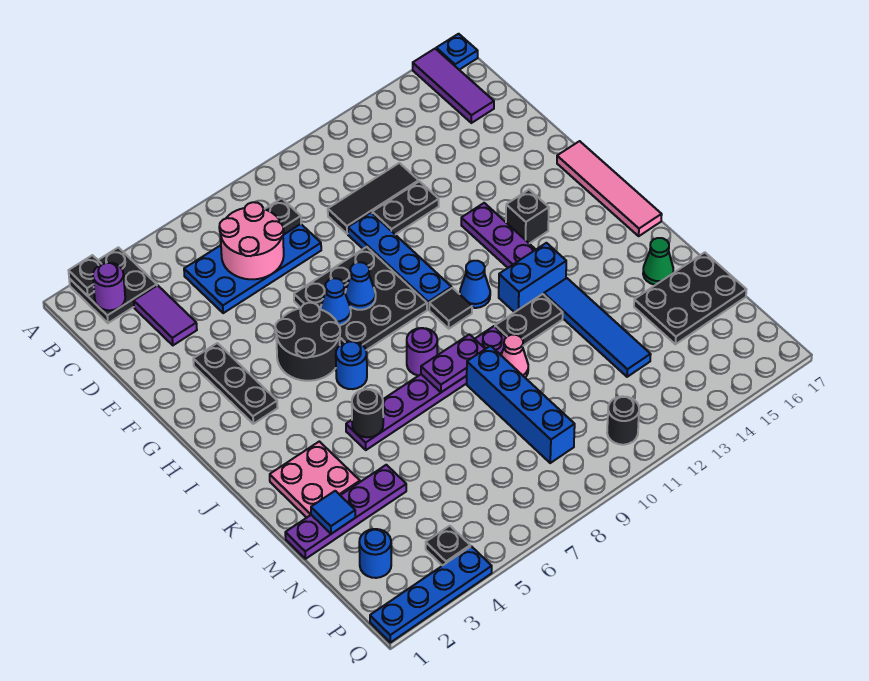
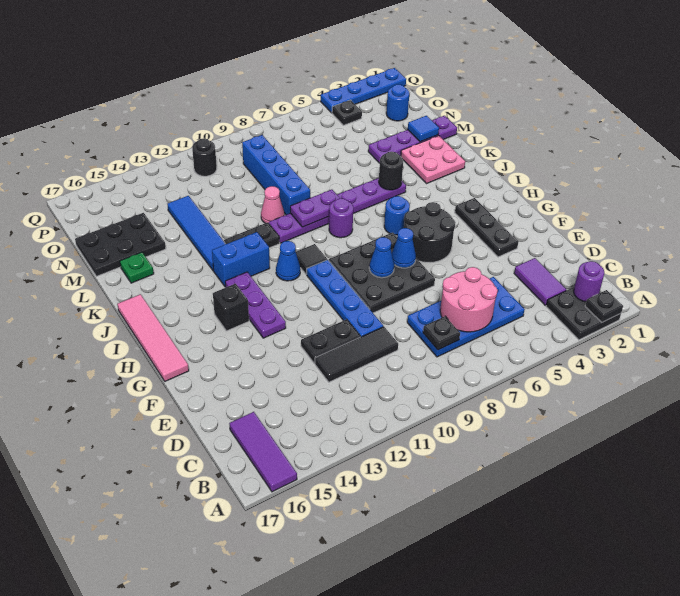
blue plate A17 level 1 -> none
green cone L16 level 1 -> green plate L16 level 1

